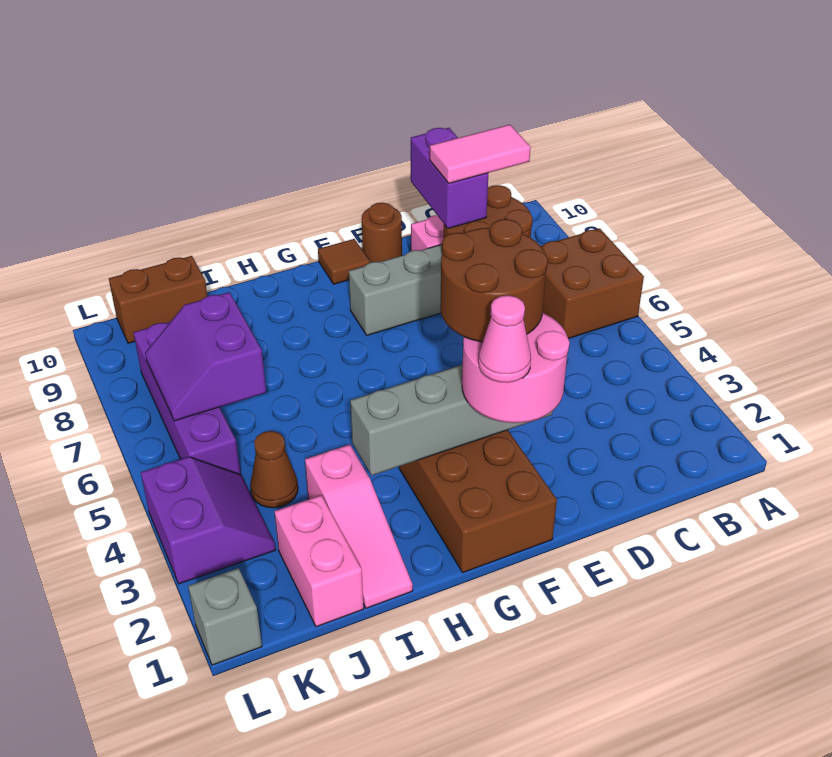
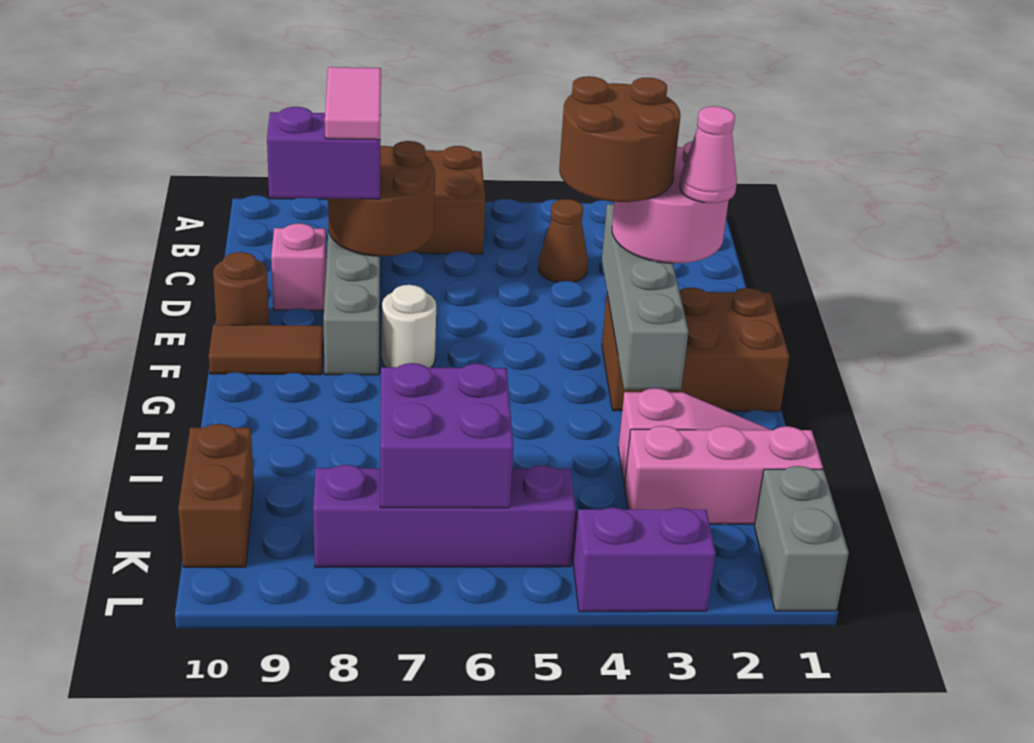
none -> white round brick F7 level 1
brown tile F10 level 1 -> brown tile F9:F10 level 1
pink brick J1:J2 level 1 -> pink brick J1:J3 level 1
brown cone J4 level 1 -> brown cone C4 level 1
purple slope J6:K7 level 2 top J -> purple brick J6:K7 level 2
grey brick L1 level 1 -> grey brick K1:L1 level 1

